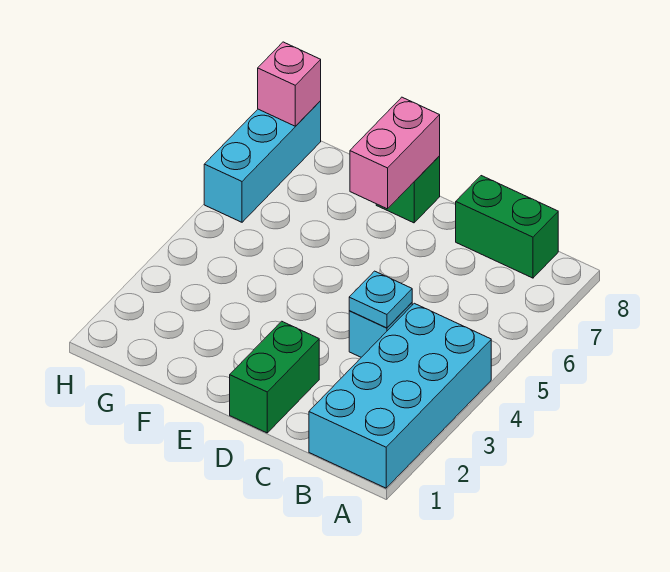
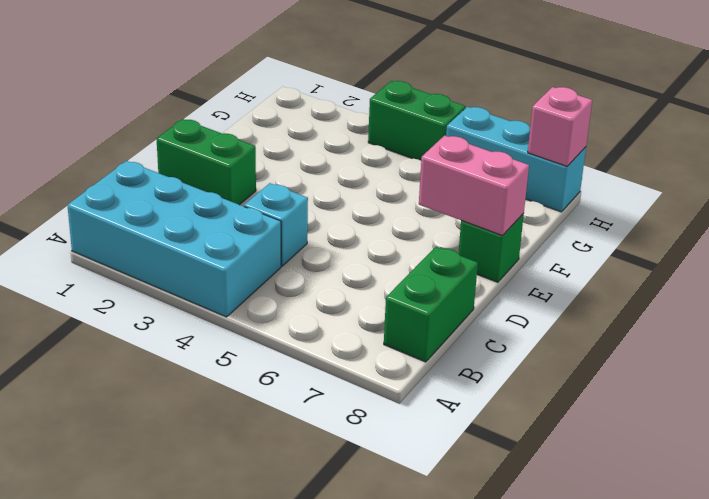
cyan plate C4 level 2 -> none
none -> green brick H4:H5 level 1

